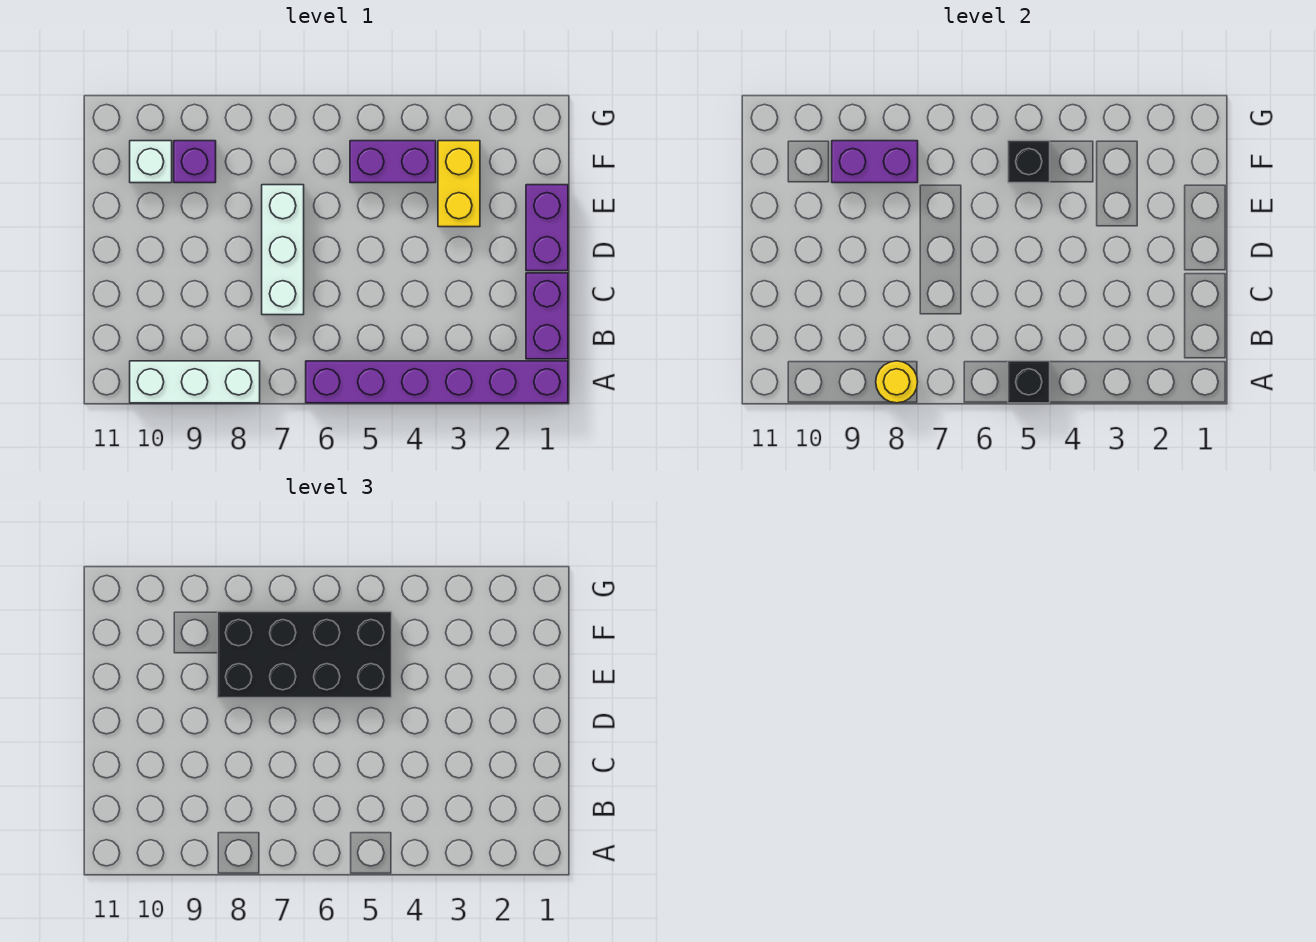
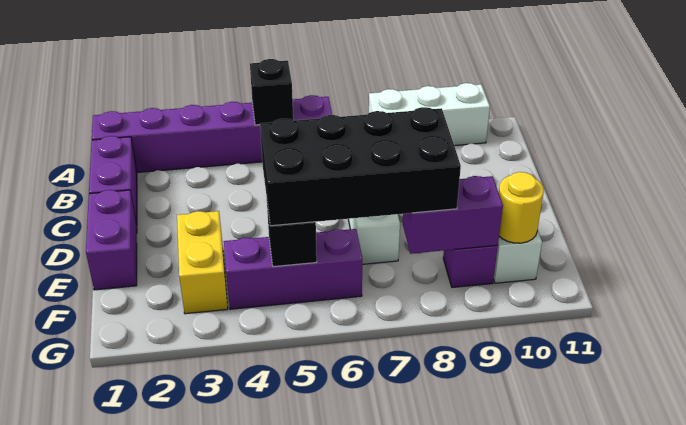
yellow round brick A8 level 2 -> yellow round brick F10 level 2
purple brick F4:F5 level 1 -> purple brick F4:F6 level 1

